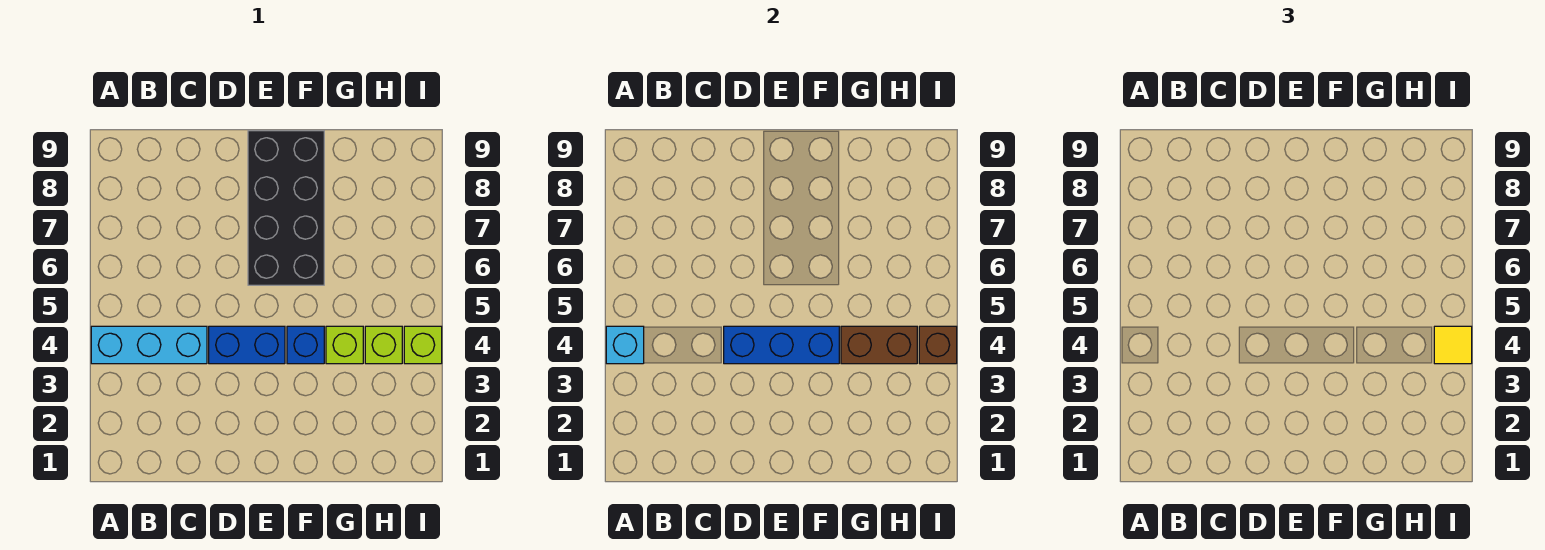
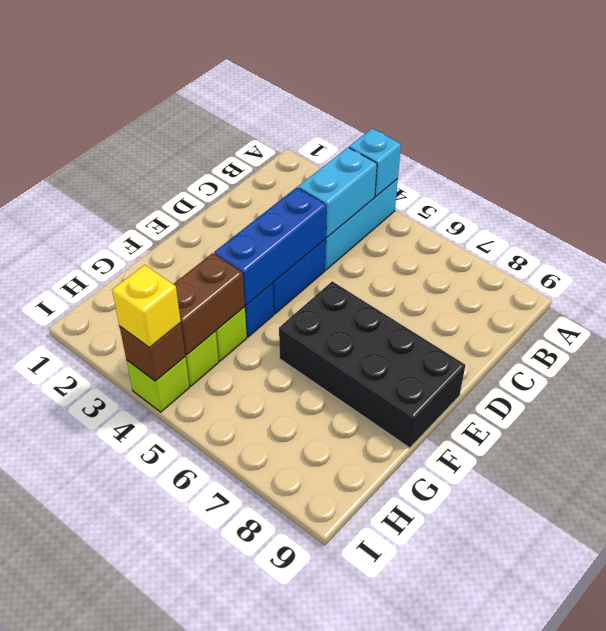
none -> cyan brick B4:C4 level 2
yellow tile I4 level 3 -> yellow brick I4 level 3

